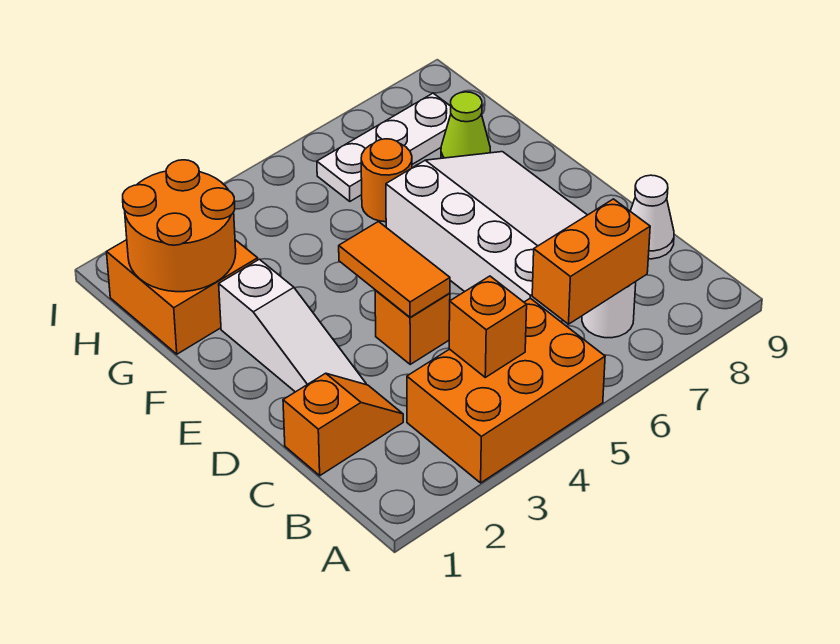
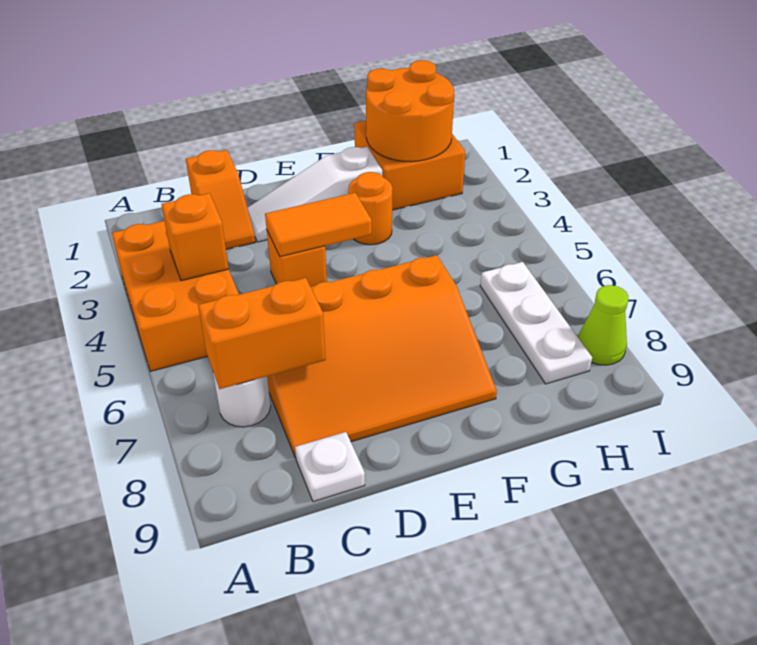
orange brick B6:B7 level 2 -> orange brick B7:C7 level 2
white slope C6:F8 level 1 top 6 -> orange slope C6:F8 level 1 top 6
white cone C9 level 1 -> white plate C9 level 1
orange round brick G6 level 1 -> orange round brick F3 level 1
lime cone G8 level 1 -> lime cone I8 level 1

